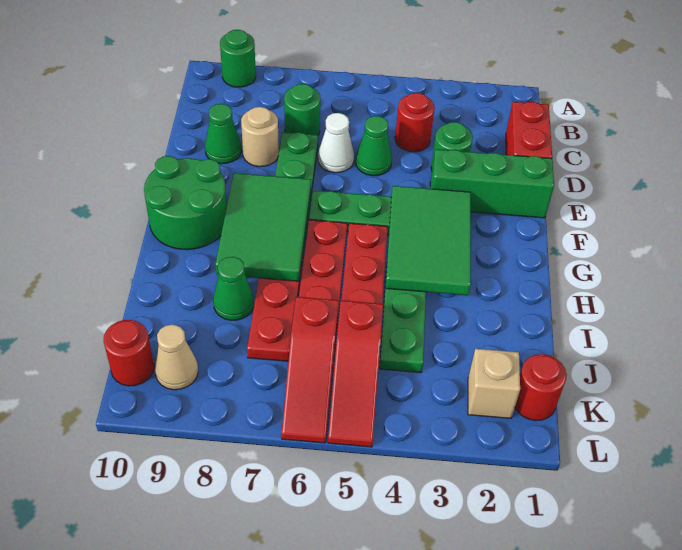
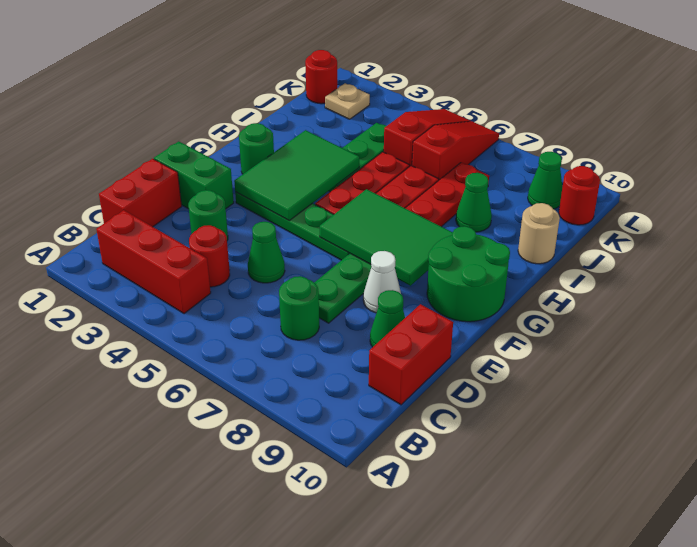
green round brick A9 level 1 -> green round brick G2 level 1
none -> red brick B2:B4 level 1
none -> red brick C10:D10 level 1
white cone D6 level 1 -> white cone E8 level 1
tan round brick D8 level 1 -> tan round brick I10 level 1
green brick E1:E3 level 1 -> green brick E1:E2 level 1
green tile F7:H8 level 2 -> green tile F6:G8 level 2
tan brick K2 level 1 -> tan plate K2 level 1
tan cone K9 level 1 -> green cone K9 level 1

